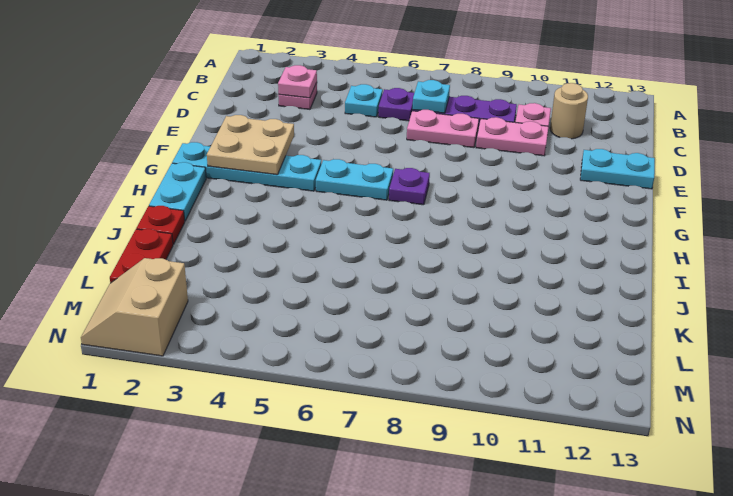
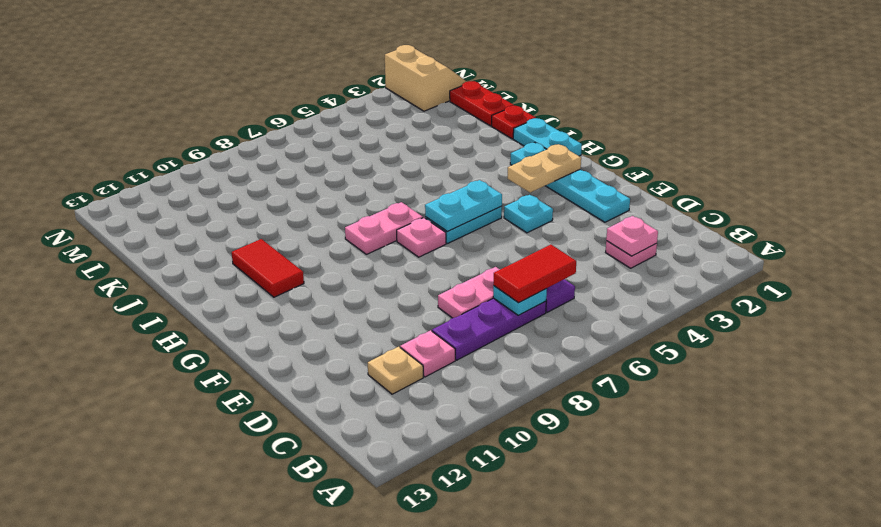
cyan plate C5 level 1 -> cyan plate F4 level 1
none -> red tile C6:C7 level 3
tan round brick C11 level 1 -> tan plate C11 level 1
pink plate D9:D10 level 1 -> pink plate H7:H8 level 1
cyan plate E12:E13 level 1 -> cyan plate G5:G6 level 2
tan plate F2:G3 level 2 -> tan plate G2:G3 level 2
cyan plate G1:G4 level 1 -> cyan plate E2:H2 level 1
purple plate G7 level 1 -> pink plate G7 level 1
none -> red tile H11:I11 level 1

